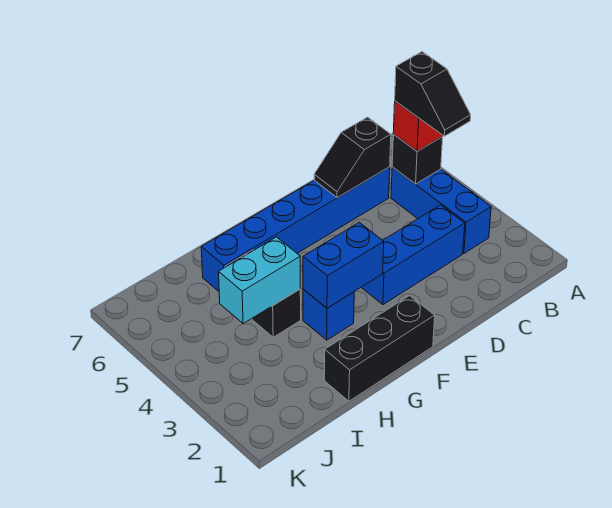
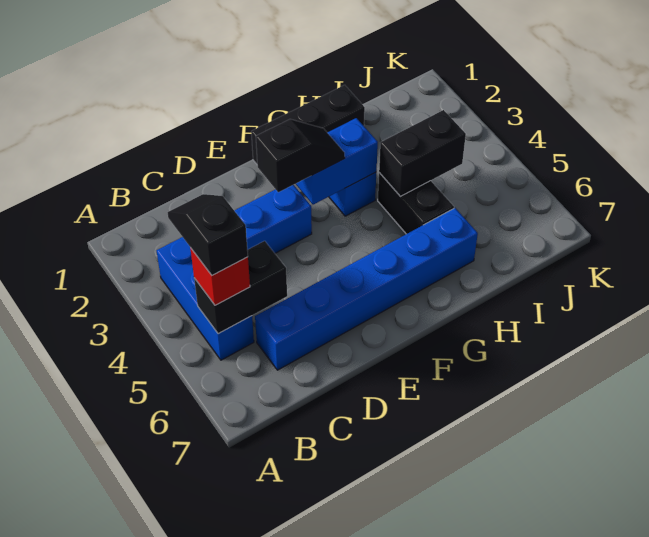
black brick B5 level 2 -> black brick B5:C5 level 2
black slope C6:D6 level 2 top C -> black slope E3:F3 level 3 top E
cyan brick H4:I4 level 2 -> black brick H4:I4 level 2

